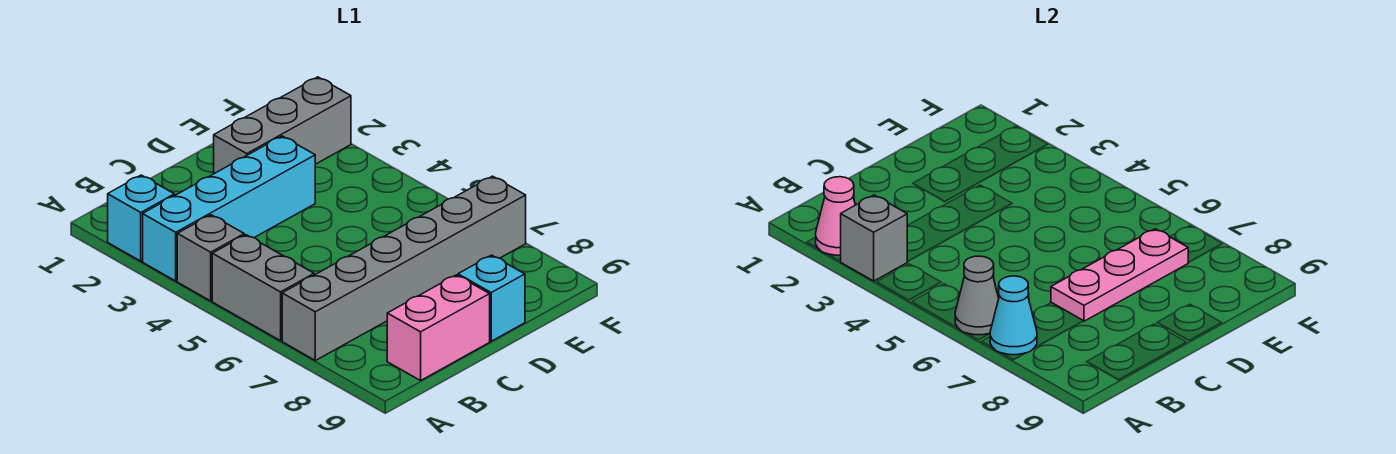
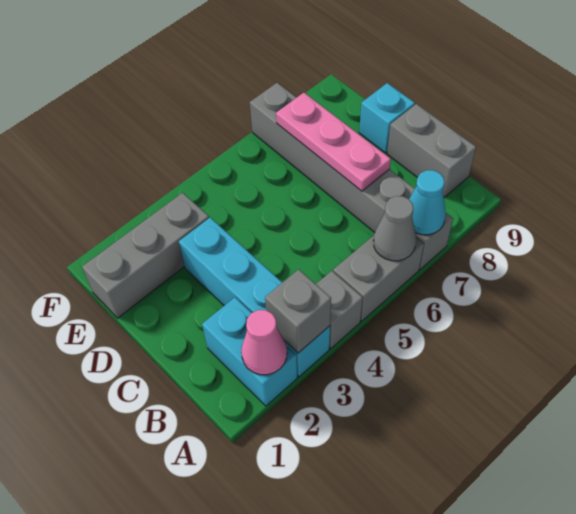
cyan brick A2 level 1 -> cyan brick A2:B2 level 1
pink brick B9:C9 level 1 -> grey brick B9:C9 level 1
grey brick D2:F2 level 1 -> grey brick E1:E3 level 1

